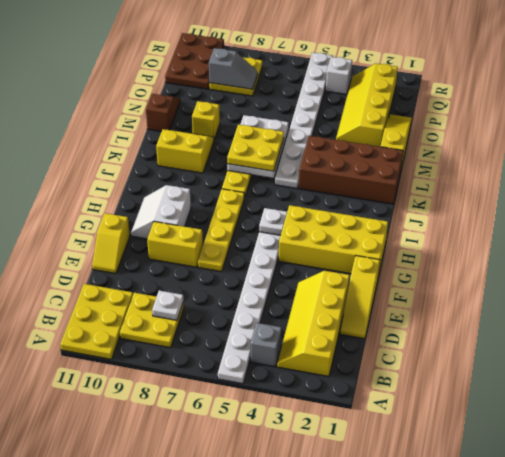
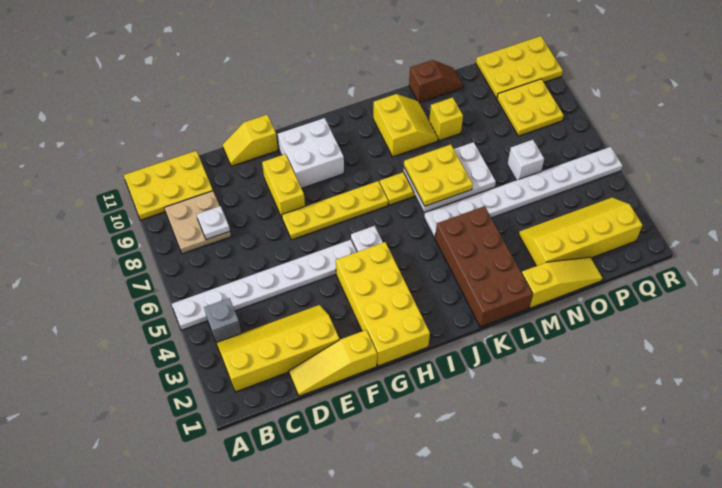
yellow plate B8:C9 level 1 -> tan plate B8:C9 level 1
white slope G9:H10 level 1 top 9 -> white brick G9:H10 level 1
grey slope P8:P9 level 2 top 9 -> none
brown plate P10:R11 level 1 -> yellow plate P10:R11 level 1
white brick Q4 level 1 -> white brick O6 level 1

